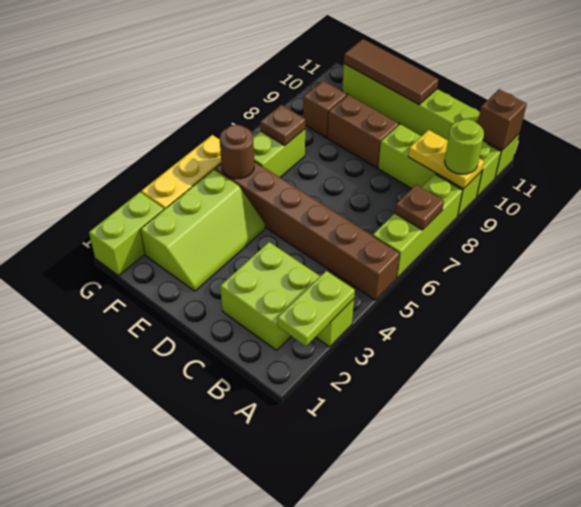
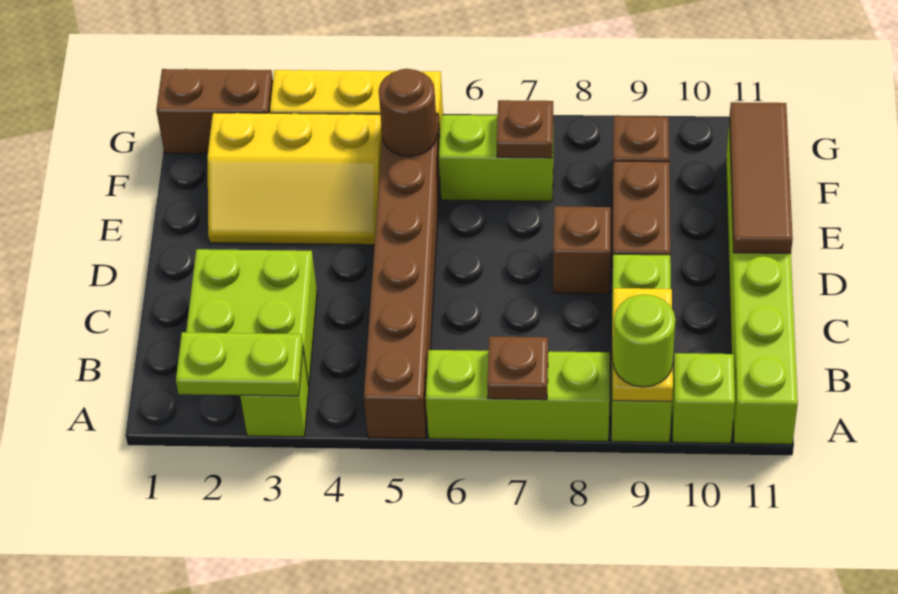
brown brick A11 level 2 -> brown brick D8 level 1
lime slope E2:F4 level 1 top F -> yellow slope E2:F4 level 1 top F
lime brick G1:G2 level 1 -> brown brick G1:G2 level 1

